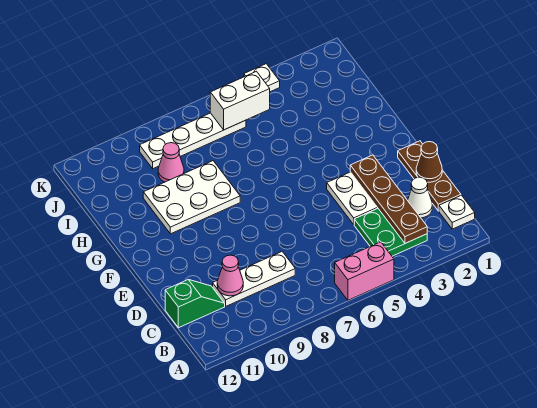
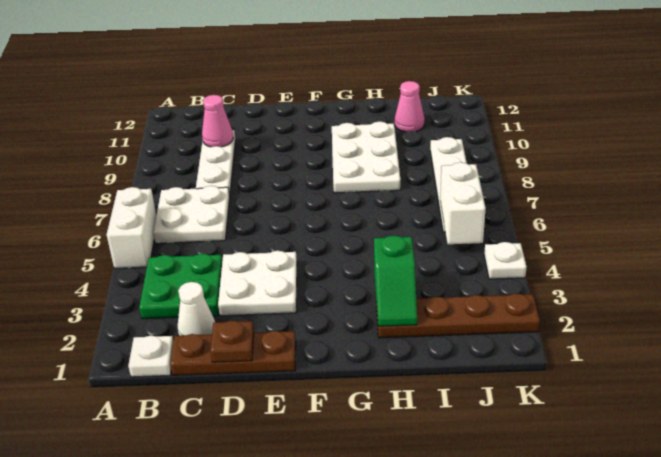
pink brick A5:A6 level 1 -> white brick A5:A6 level 1
brown plate B3:E3 level 2 -> brown plate H2:K2 level 1
none -> white plate B6:C7 level 1
green slope C11:C12 level 1 top 12 -> green slope H2:H3 level 2 top 3
brown cone D1 level 2 -> brown plate D1 level 2
pink cone I9 level 1 -> pink cone I11 level 1

